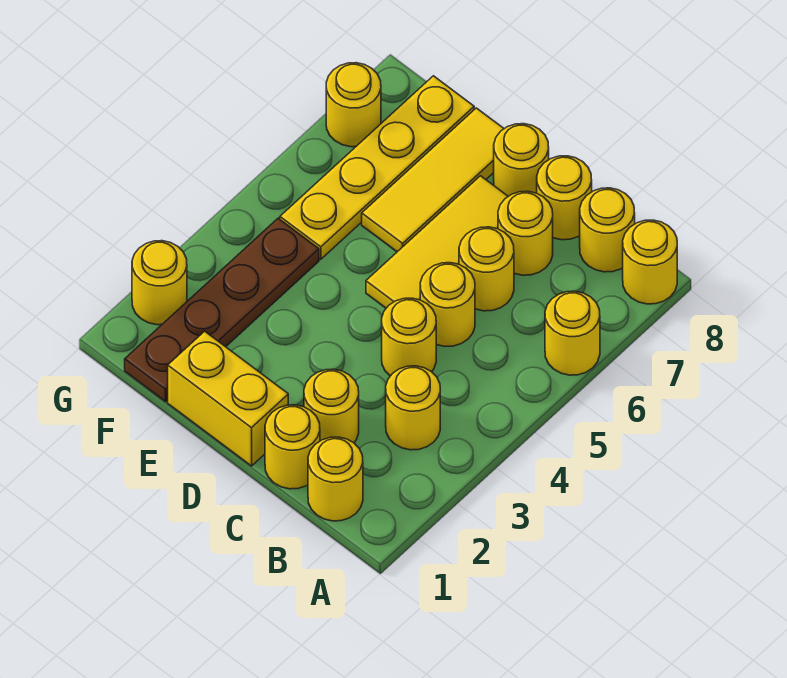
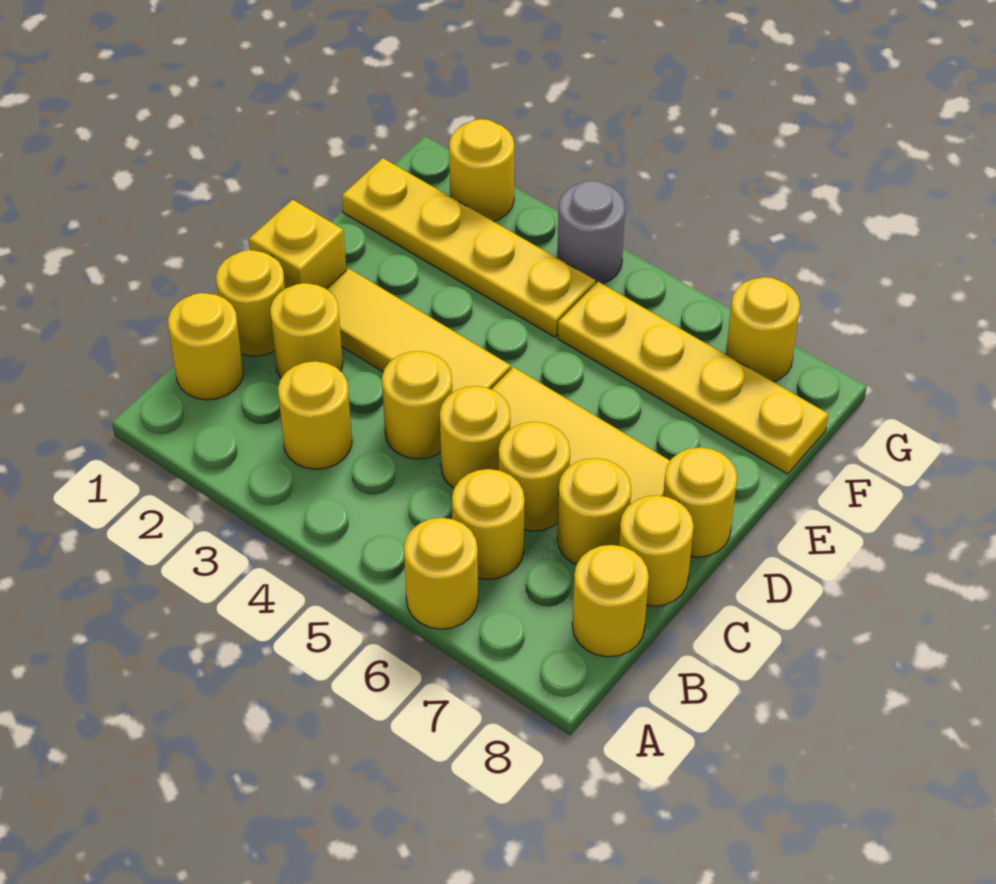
yellow round brick A8 level 1 -> yellow round brick B6 level 1
yellow brick D1:E1 level 1 -> yellow brick D1 level 1
yellow tile E6:E8 level 1 -> yellow tile D2:D4 level 1
brown plate F1:F4 level 1 -> yellow plate F1:F4 level 1
none -> grey round brick G4 level 1

